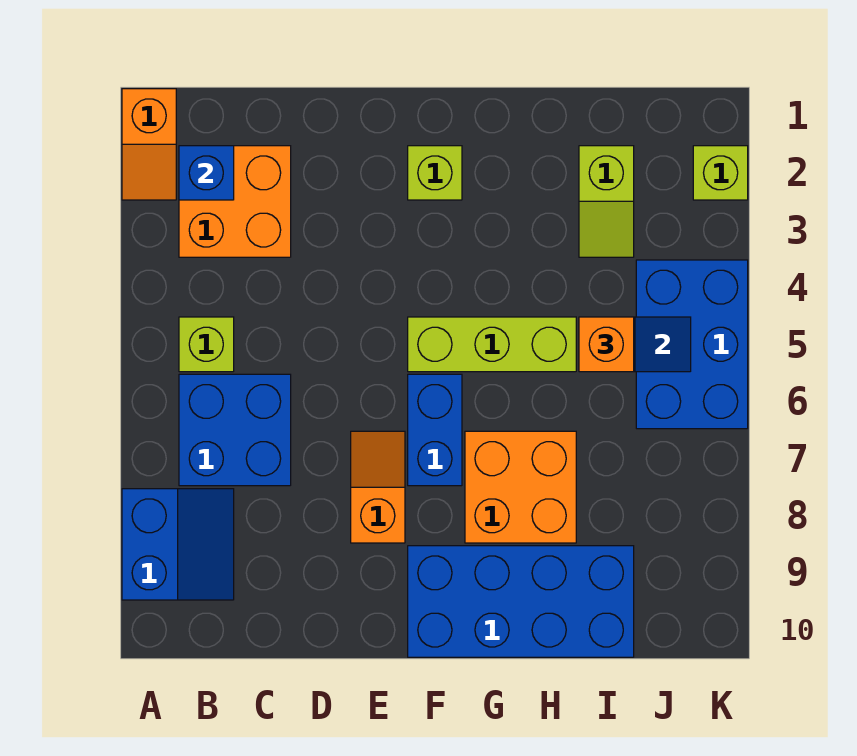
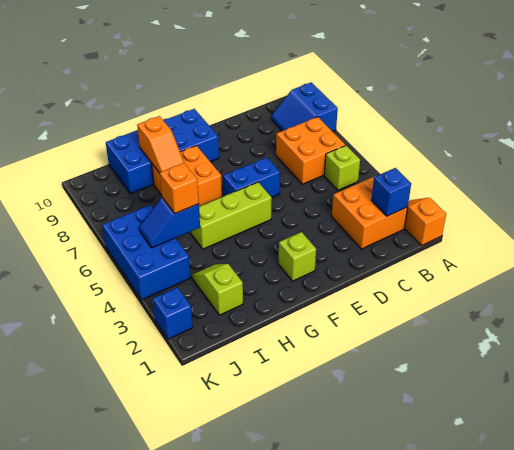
blue brick B6:C7 level 1 -> orange brick B6:C7 level 1
orange slope E7:E8 level 1 top 8 -> orange slope H8:H9 level 2 top 9
blue brick F6:F7 level 1 -> blue brick E6:F6 level 1
lime brick K2 level 1 -> blue brick K2 level 1

